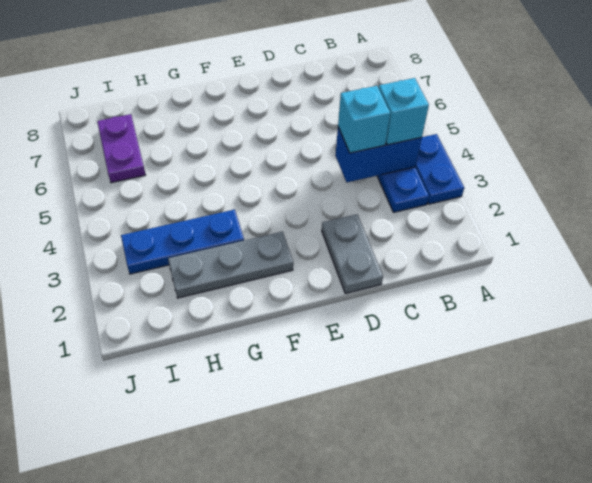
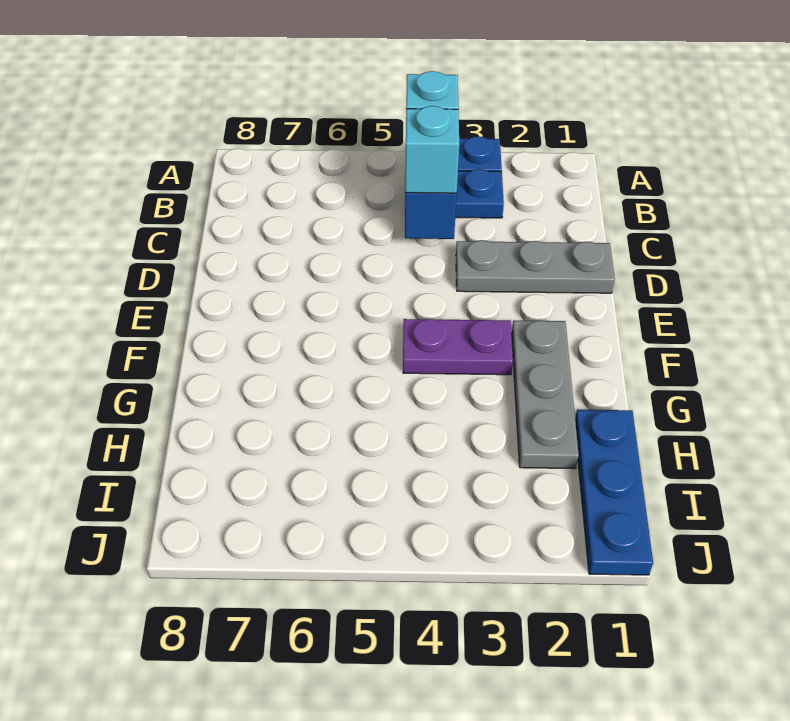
grey plate D1:D2 level 1 -> grey plate D1:D3 level 1
blue plate G3:I3 level 1 -> blue plate H1:J1 level 1
purple plate I6:I7 level 1 -> purple plate F3:F4 level 1

